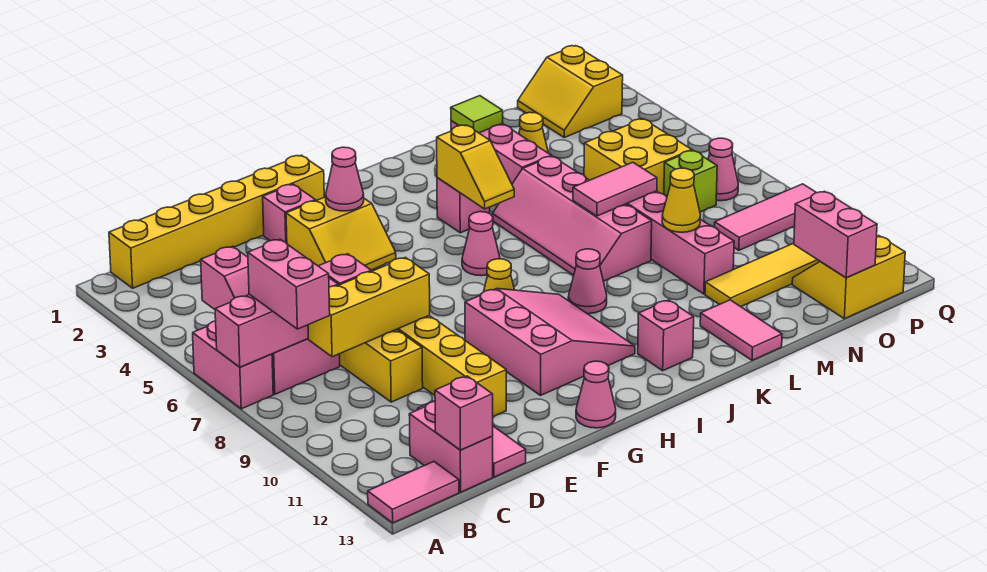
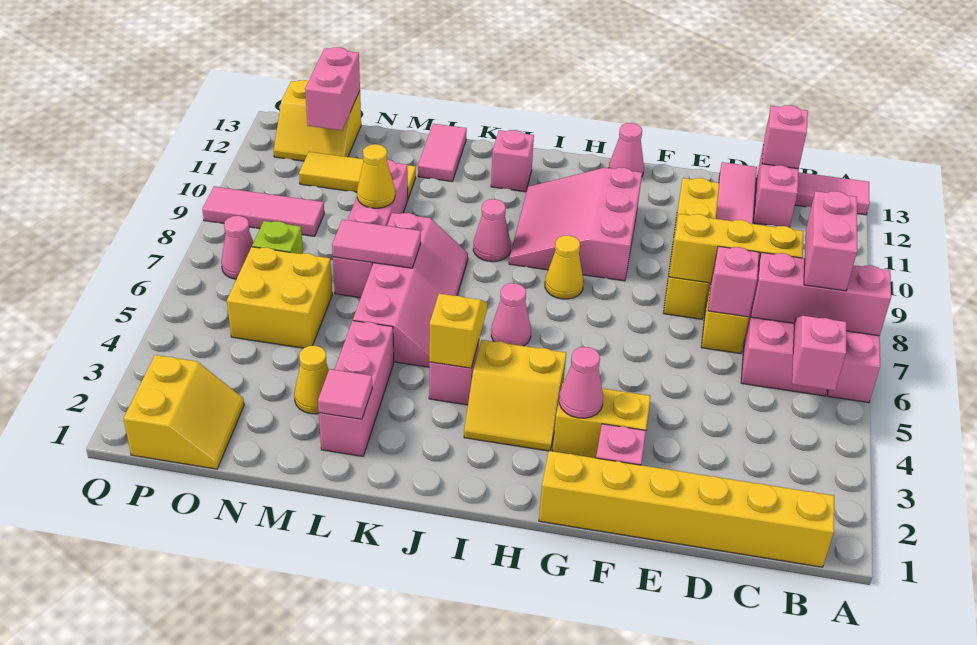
none -> yellow slope H3:I4 level 1 top 4
lime tile L2 level 2 -> pink tile L2 level 2

